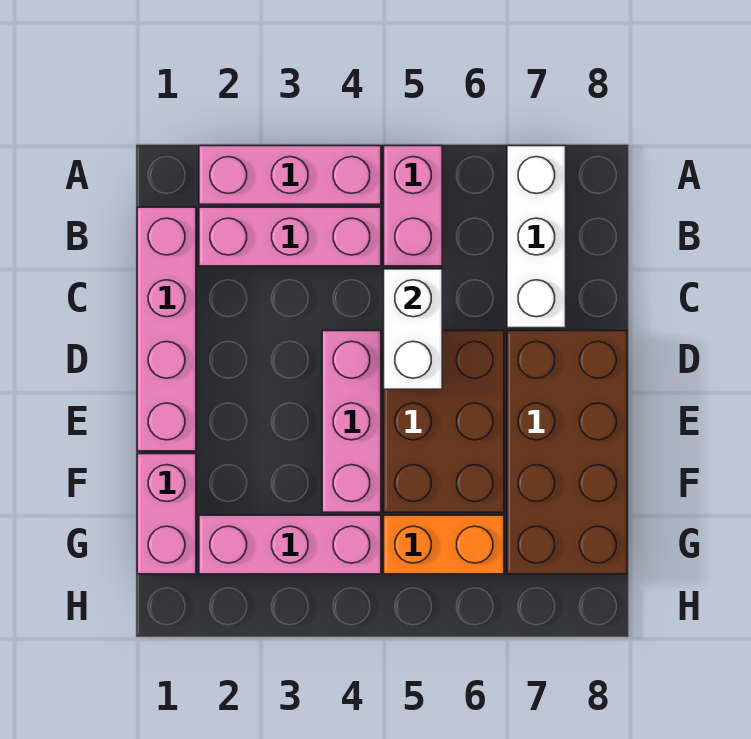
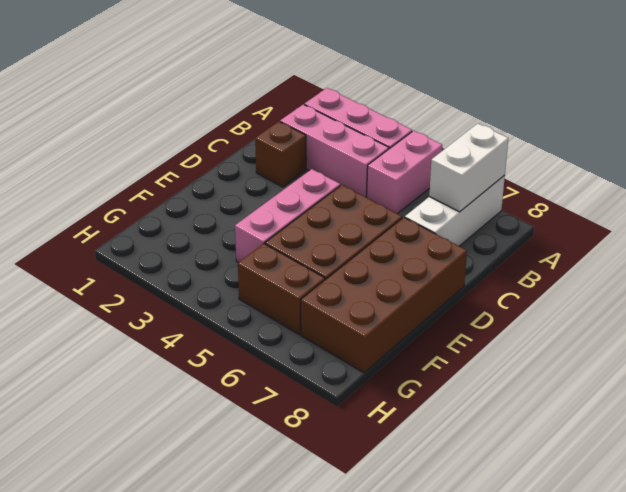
pink brick B1:E1 level 1 -> none
none -> brown brick C2 level 1
white brick C5:D5 level 2 -> white brick A7:B7 level 2
pink brick F1:G1 level 1 -> none
pink brick G2:G4 level 1 -> none
orange brick G5:G6 level 1 -> brown brick G5:G6 level 1

